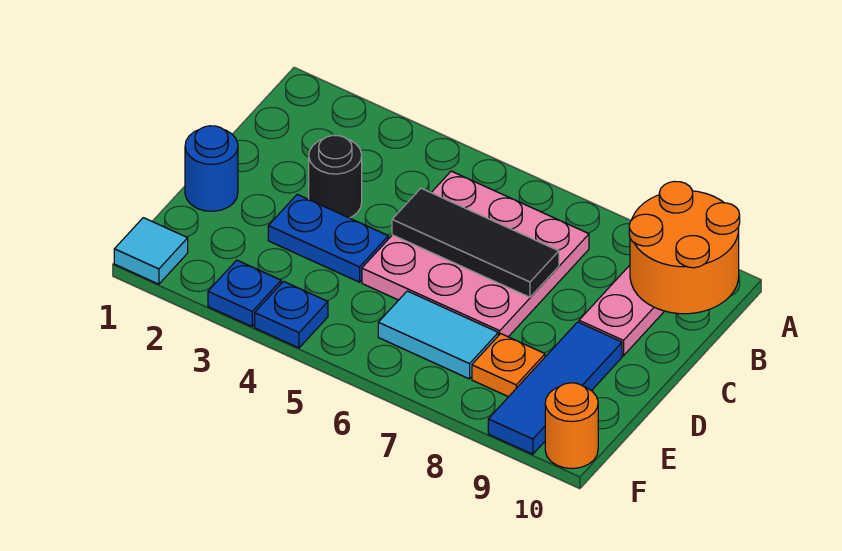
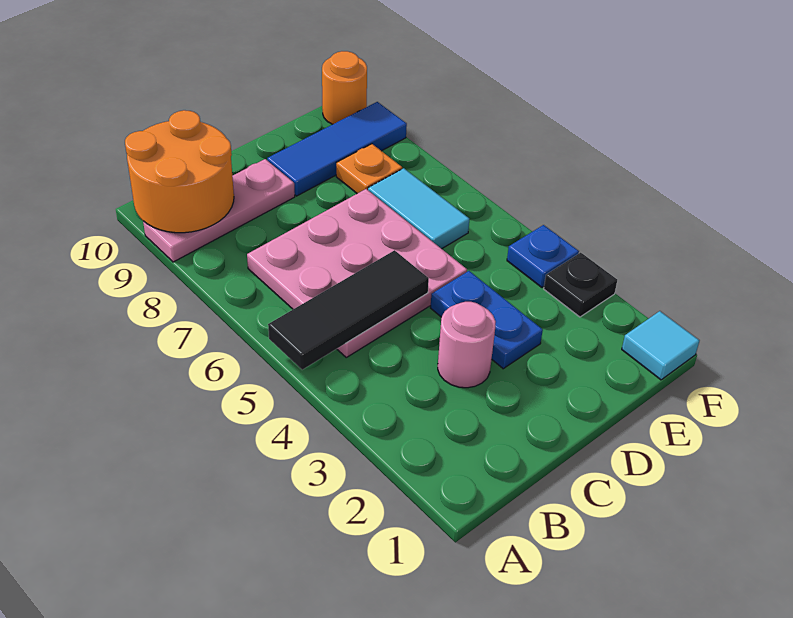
black round brick C3 level 1 -> pink round brick C3 level 1
black tile C5:C7 level 2 -> black tile A5:C5 level 2
blue round brick D1 level 1 -> none
blue plate F3 level 1 -> black plate F3 level 1

